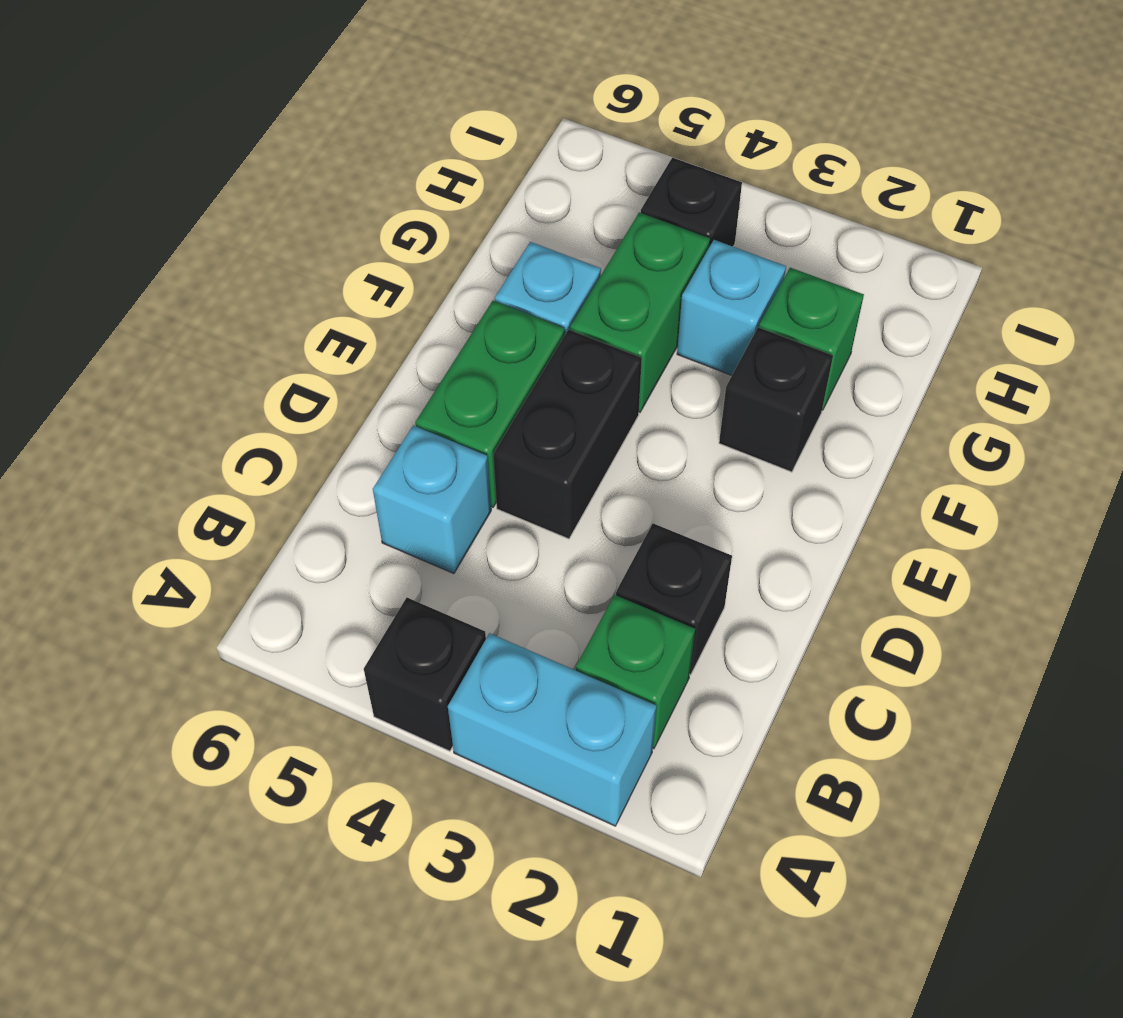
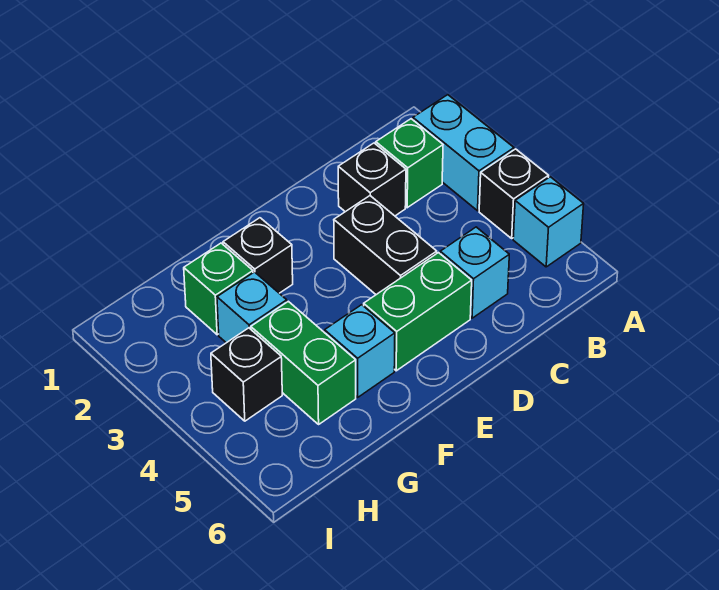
none -> cyan brick A5 level 1
black brick D4:E4 level 1 -> black brick D3:D4 level 1
green brick F4:G4 level 1 -> green brick G4:G5 level 1

